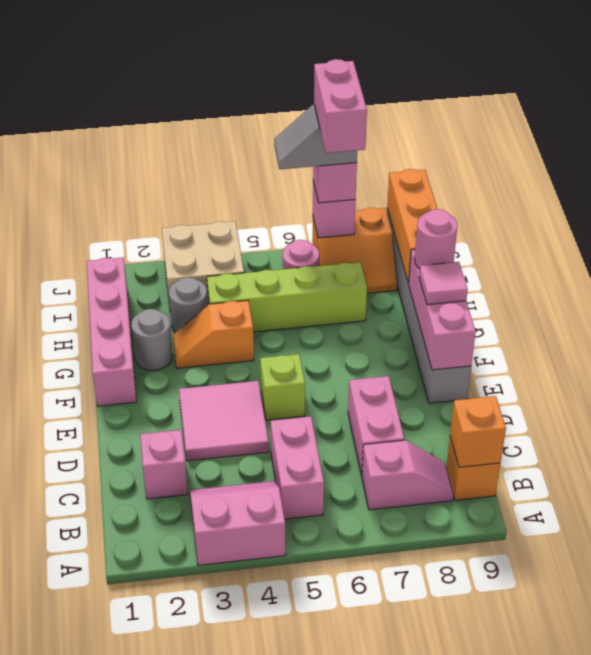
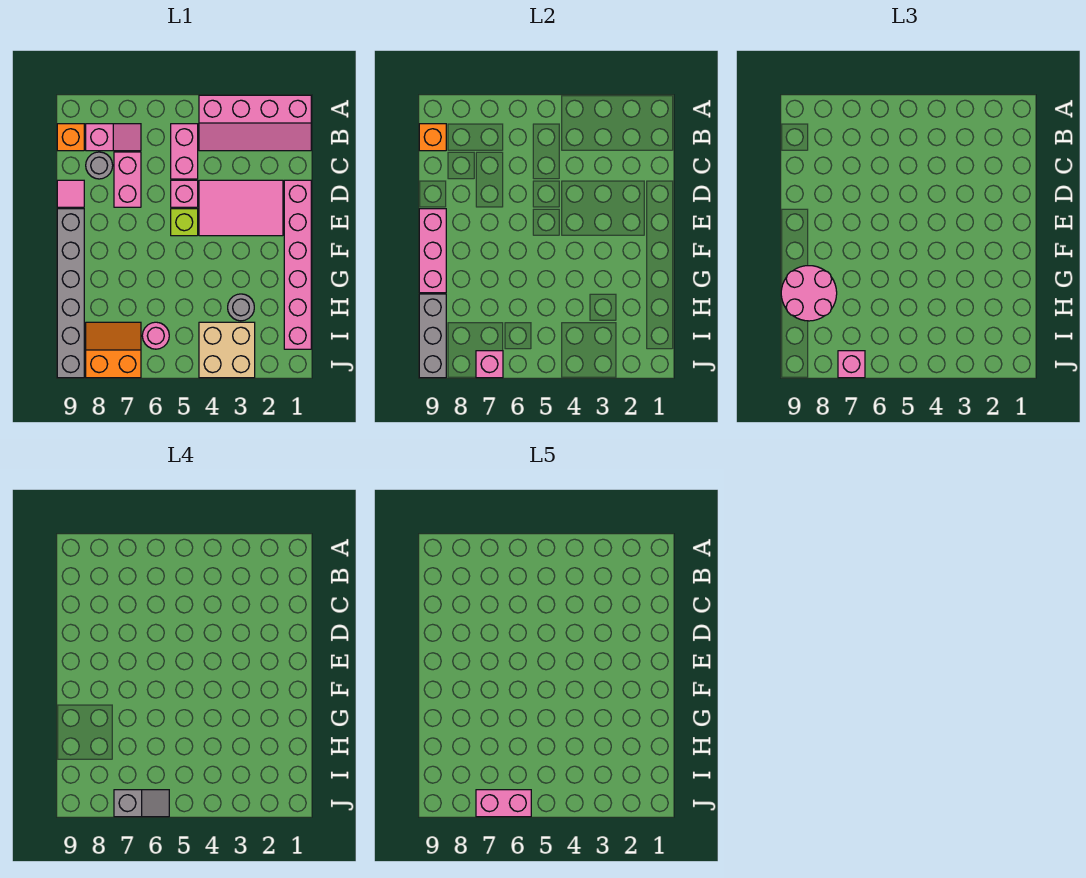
pink slope A3:B4 level 1 top A -> pink slope A1:B4 level 1 top A
pink slope B7:B8 level 1 top 7 -> pink slope B7:B8 level 1 top 8
pink brick C2 level 1 -> pink brick D5 level 1
pink tile D3:E4 level 1 -> pink tile D2:E4 level 1
pink brick F1:I1 level 1 -> pink brick D1:I1 level 1
pink tile F9 level 3 -> pink tile D9 level 1
grey round brick G2 level 1 -> grey round brick C8 level 1
orange slope G3:G4 level 1 top 4 -> none
pink round brick G9 level 3 -> pink round brick G8:H9 level 3
lime brick H4:H7 level 1 -> none
orange brick H9:J9 level 2 -> grey brick H9:J9 level 2
pink brick I7:J7 level 5 -> pink brick J6:J7 level 5

